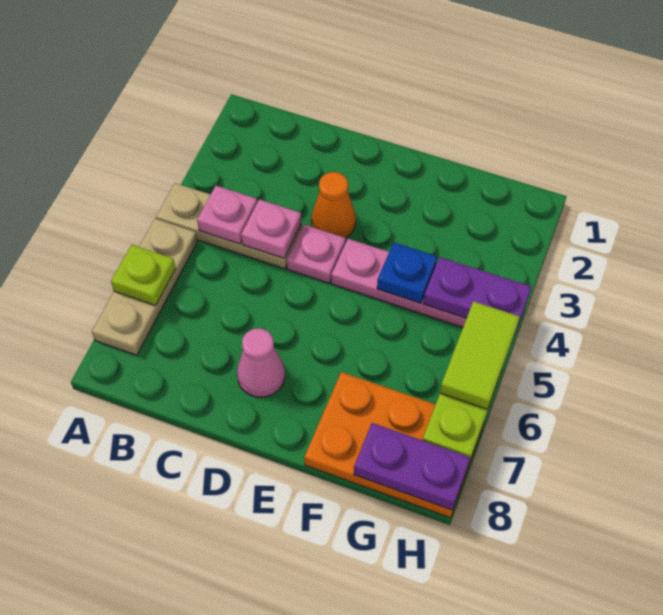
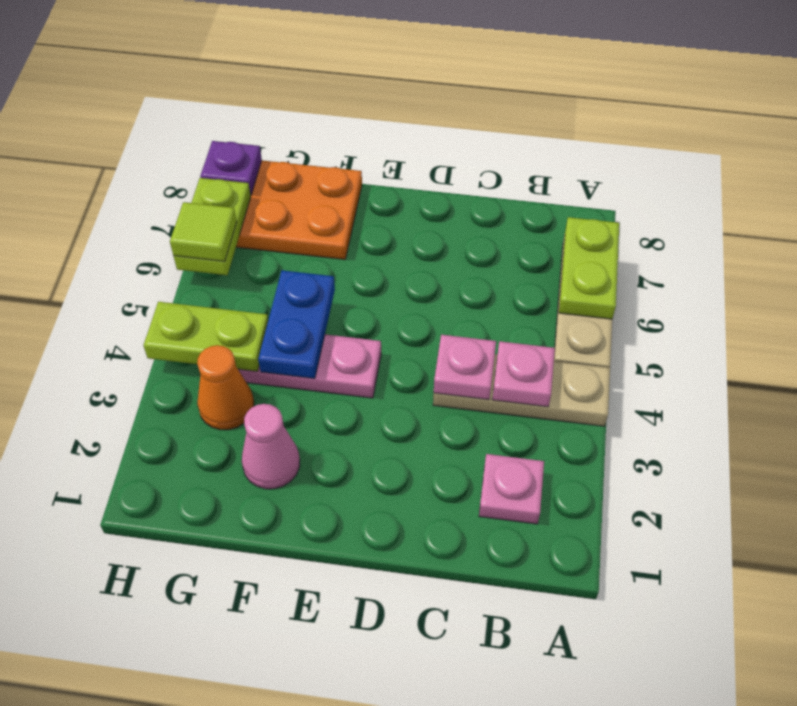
lime plate A6 level 2 -> lime plate A6:A7 level 2
orange cone D3 level 1 -> orange cone G3 level 1
pink plate D4 level 1 -> pink plate B2 level 1
pink cone D7 level 1 -> pink cone F2 level 1
blue plate F4 level 2 -> blue plate F4:F5 level 2
purple plate G4:H4 level 2 -> lime plate G4:H4 level 2
purple plate G8:H8 level 2 -> purple plate H8 level 2
lime tile H5:H6 level 3 -> lime tile H6 level 3

